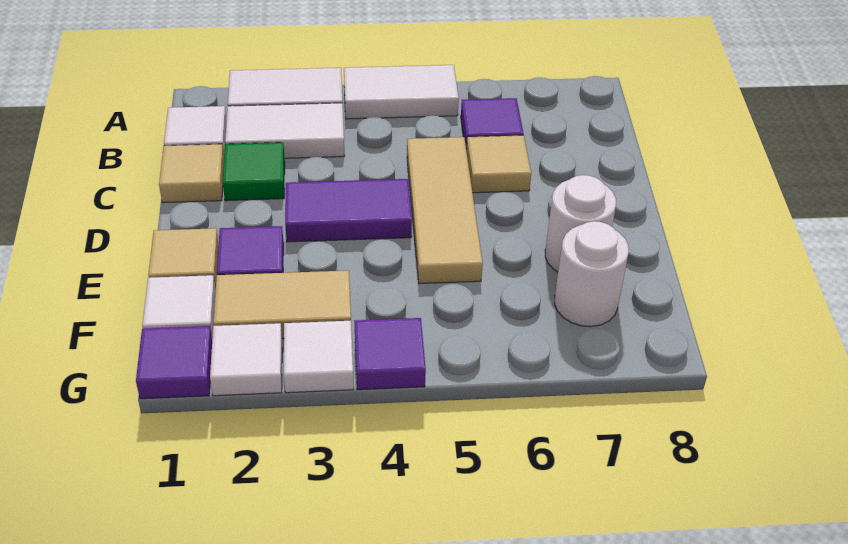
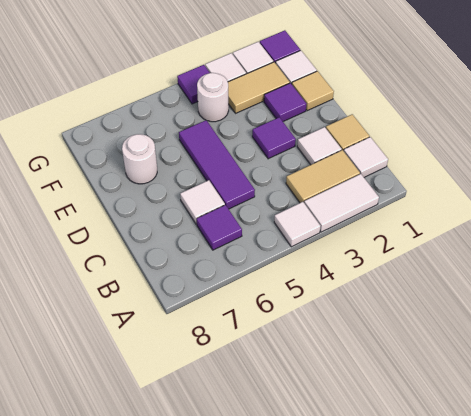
white tile A4:A5 level 1 -> white tile A4 level 1
white tile B2:B3 level 1 -> tan tile B2:B3 level 1
green tile C2 level 1 -> white tile C2 level 1
tan tile C5:E5 level 1 -> purple tile C5:E5 level 1
tan tile C6 level 1 -> white tile C6 level 1
purple tile D3:D4 level 1 -> purple tile D3 level 1
white round brick F7 level 1 -> white round brick F4 level 1

